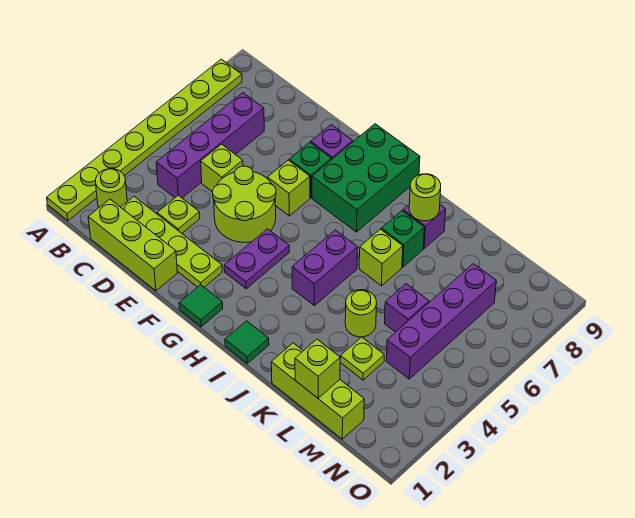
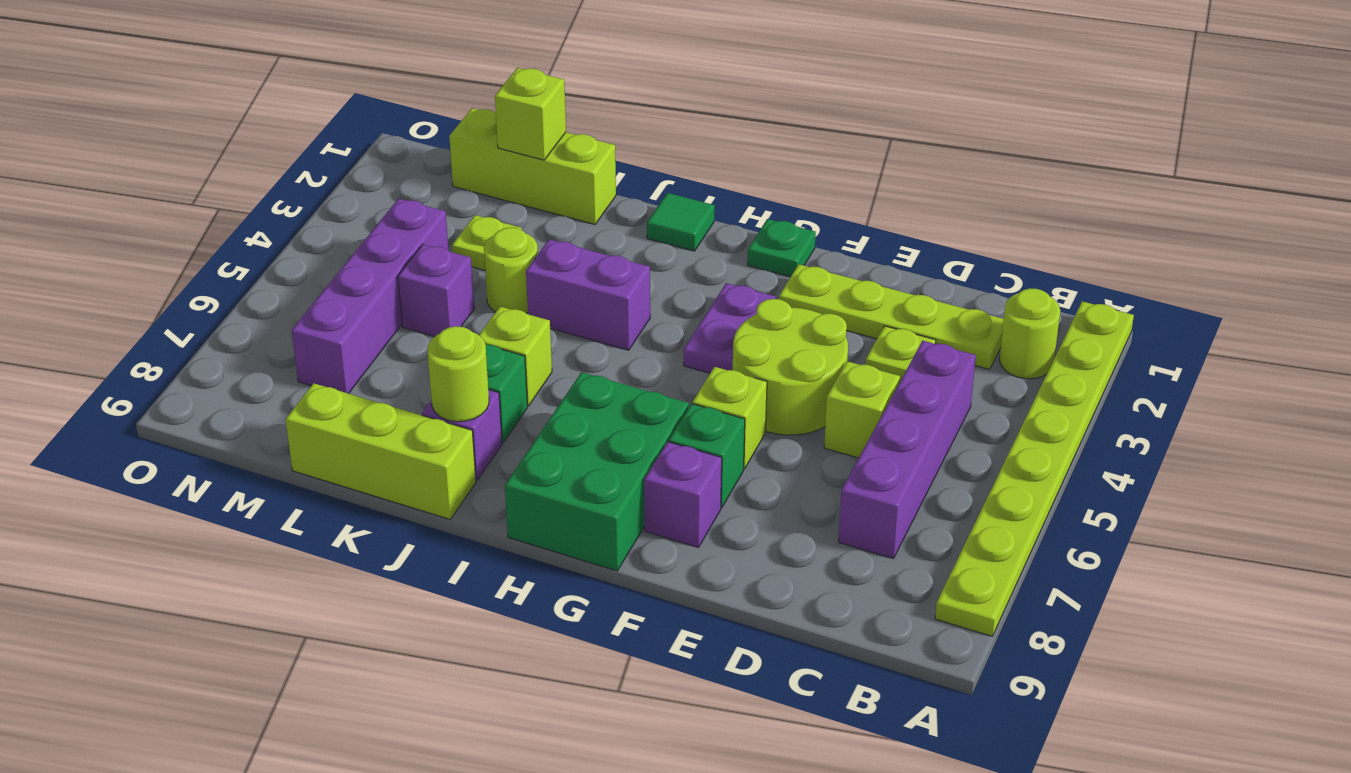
lime brick C1:E1 level 1 -> lime brick J9:L9 level 1
green tile G1 level 1 -> green plate G1 level 1
purple brick I4:I5 level 1 -> purple brick I4:J4 level 1

